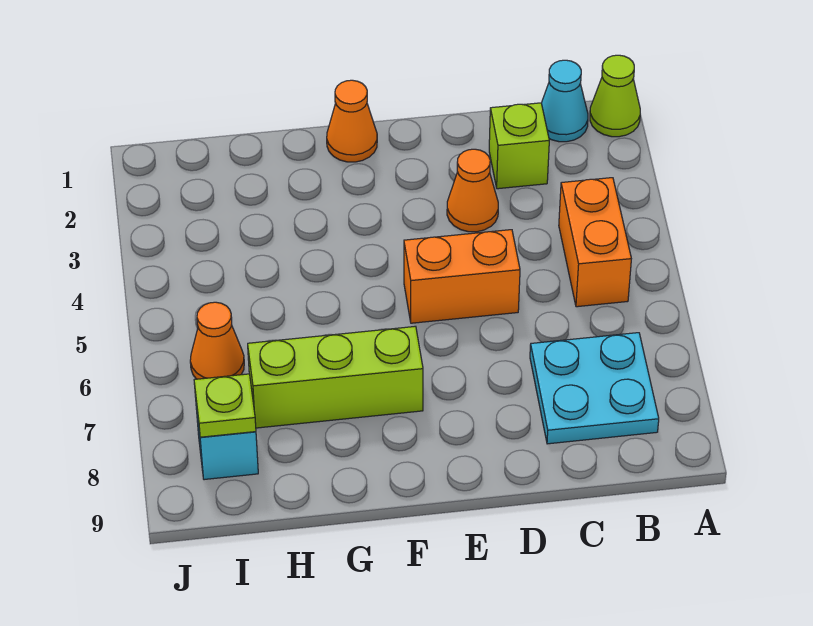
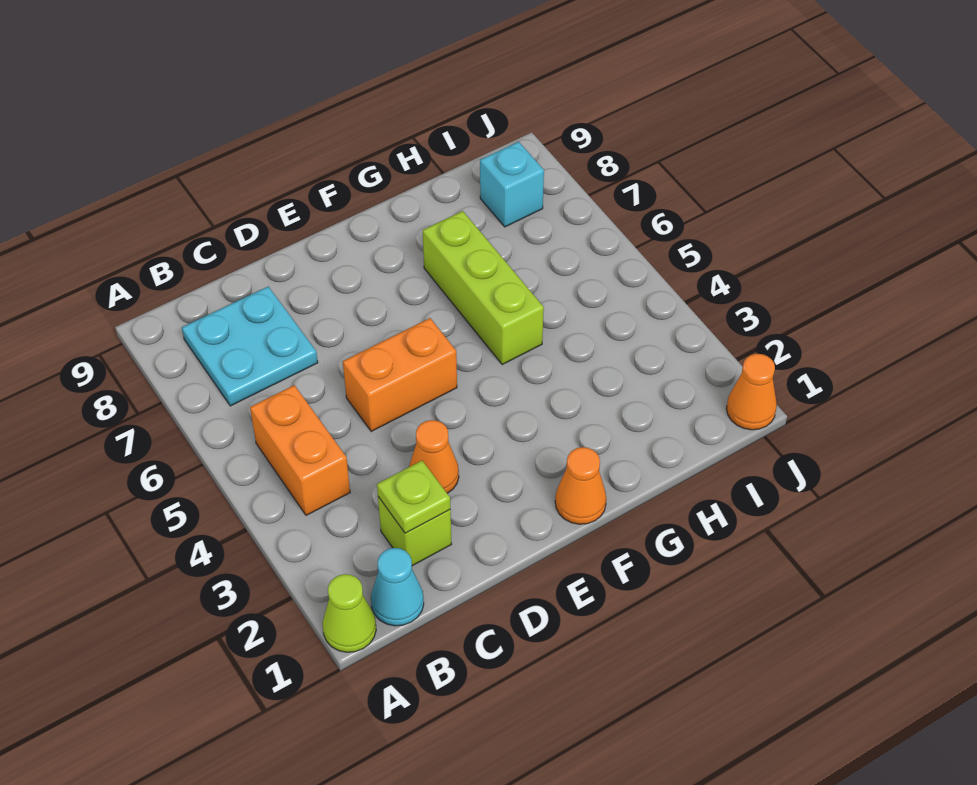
lime brick F7:H7 level 1 -> lime brick G5:G7 level 1
orange cone I6 level 1 -> orange cone J1 level 1
lime plate I8 level 2 -> lime plate C2 level 2

